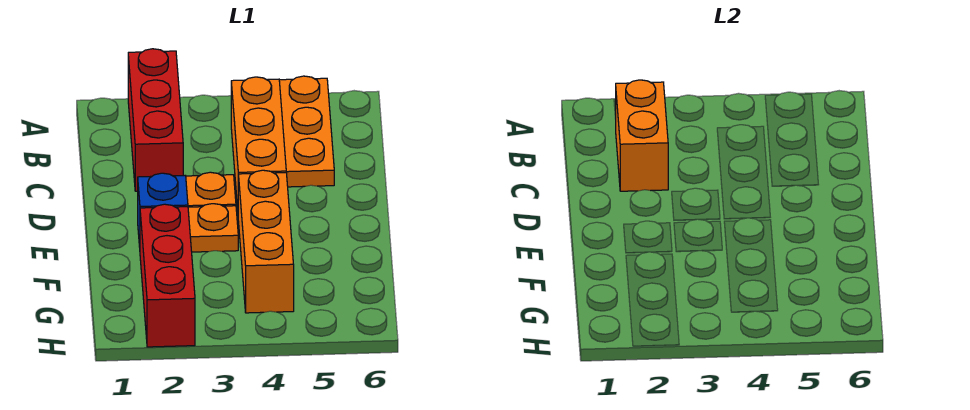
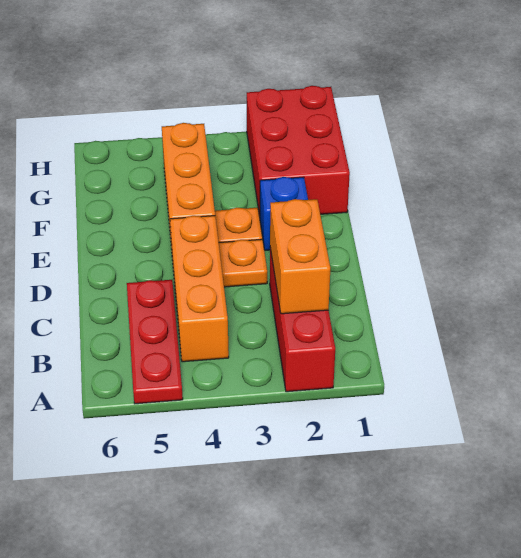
orange plate A5:C5 level 1 -> red plate A5:C5 level 1
red brick F2:H2 level 1 -> red brick F1:H2 level 1

